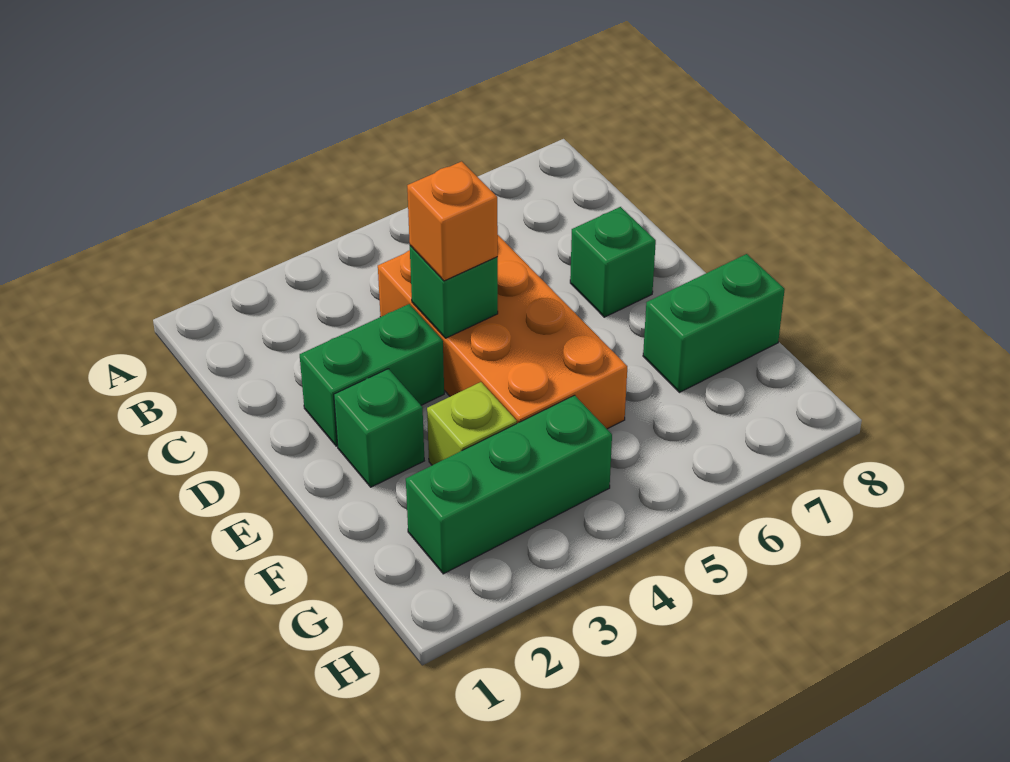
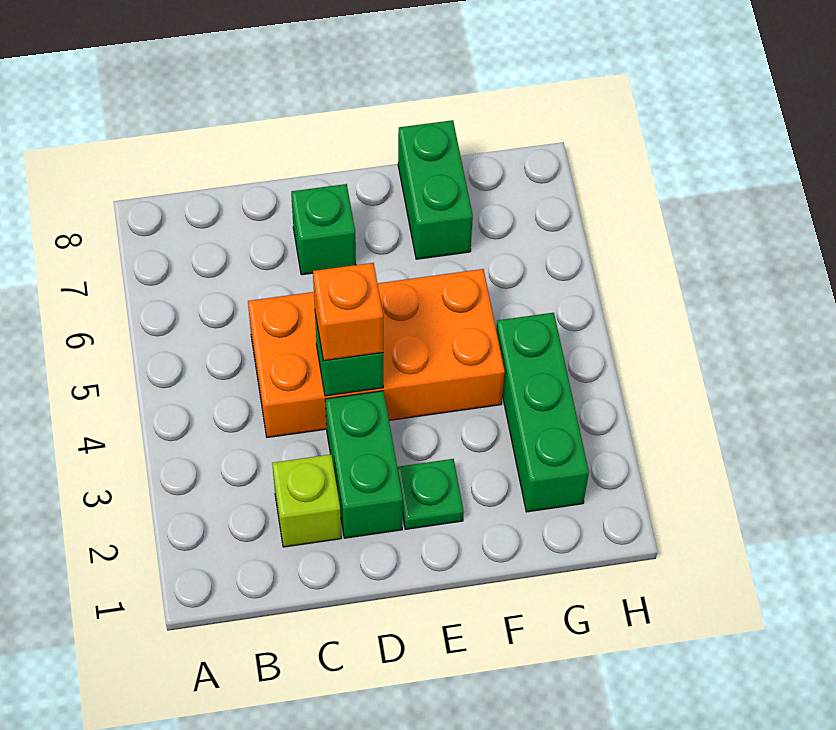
green brick E2 level 1 -> green plate E2 level 1
lime brick F3 level 1 -> lime brick C2 level 1

